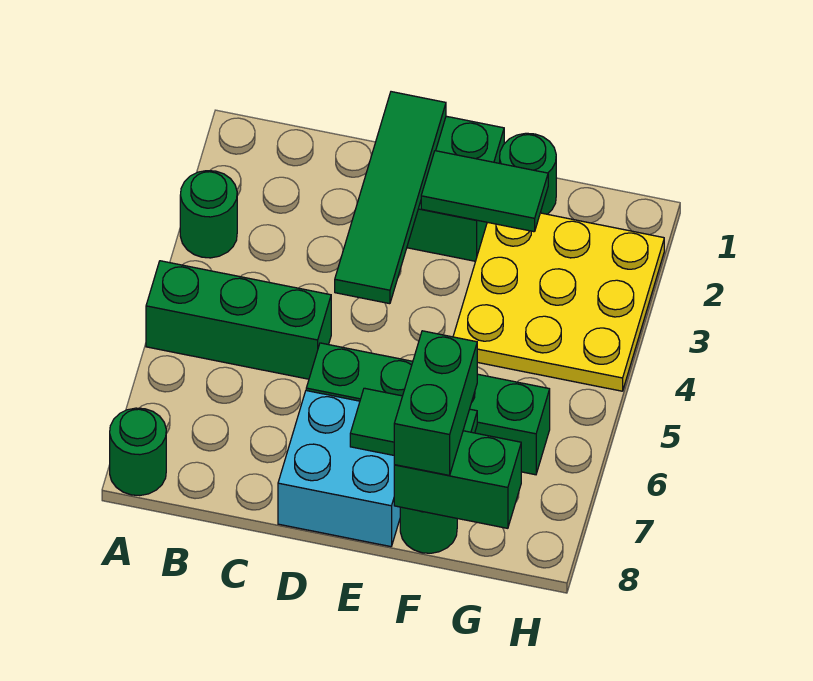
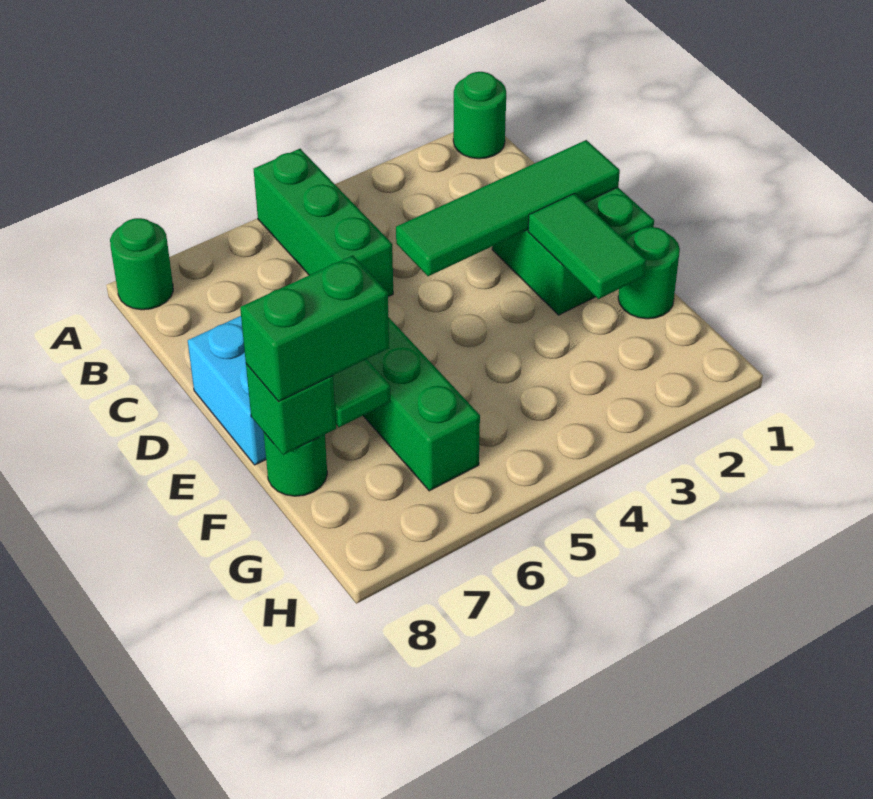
green round brick A3 level 1 -> green round brick A1 level 1
yellow plate F2:H4 level 1 -> none
green brick F8:G8 level 2 -> green brick F8 level 2

